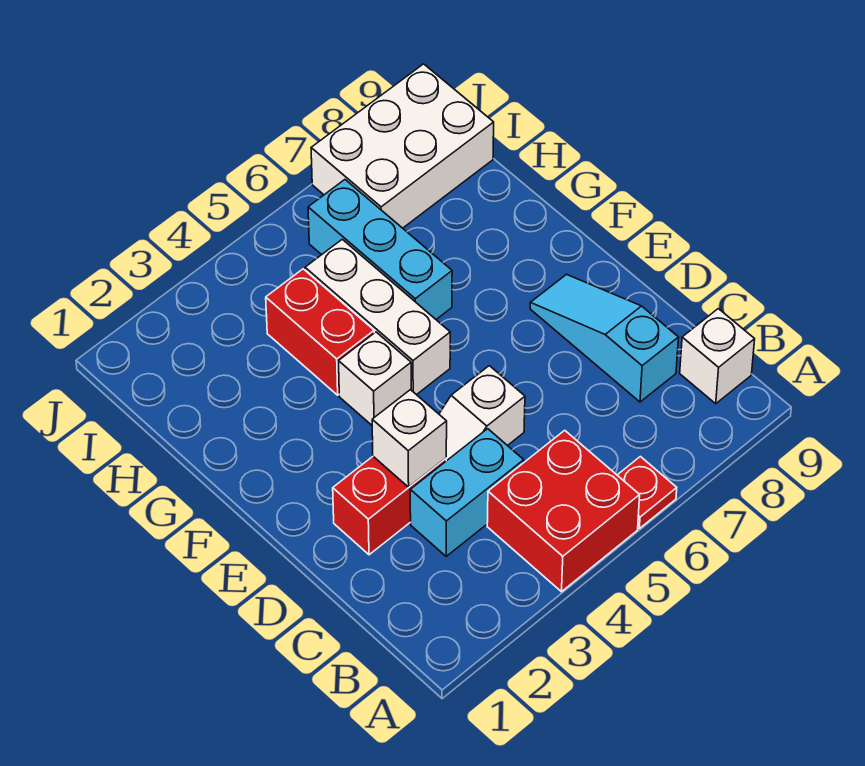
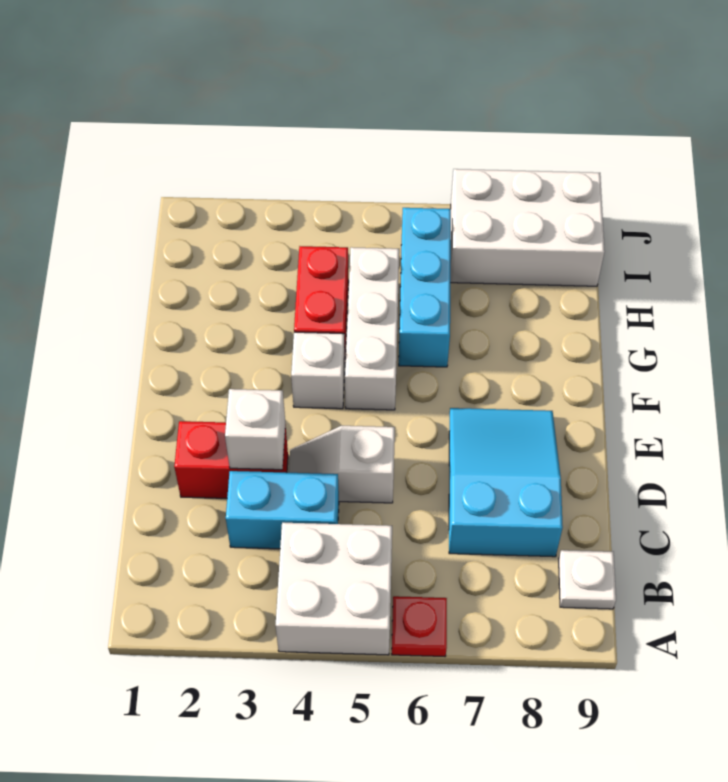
red brick A4:B5 level 1 -> white brick A4:B5 level 1
white brick B9 level 1 -> white plate B9 level 1
cyan slope C8:E8 level 1 top C -> cyan slope C7:E8 level 1 top C

